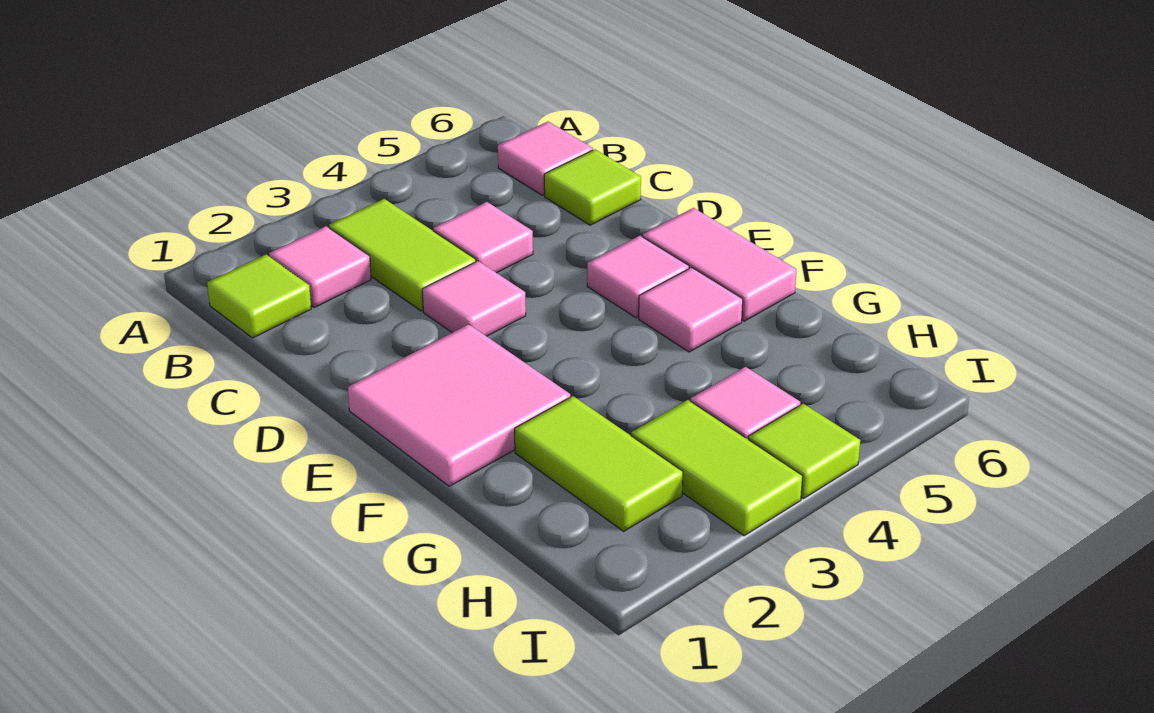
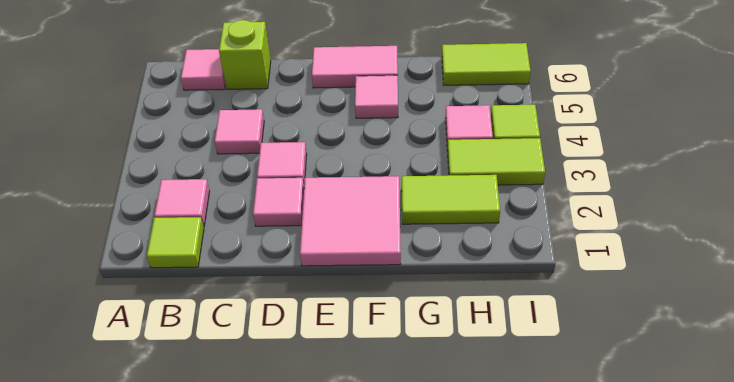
lime tile B3:C3 level 1 -> lime tile H6:I6 level 1
lime tile C6 level 1 -> lime brick C6 level 1
pink tile E5 level 1 -> pink tile D2 level 1

